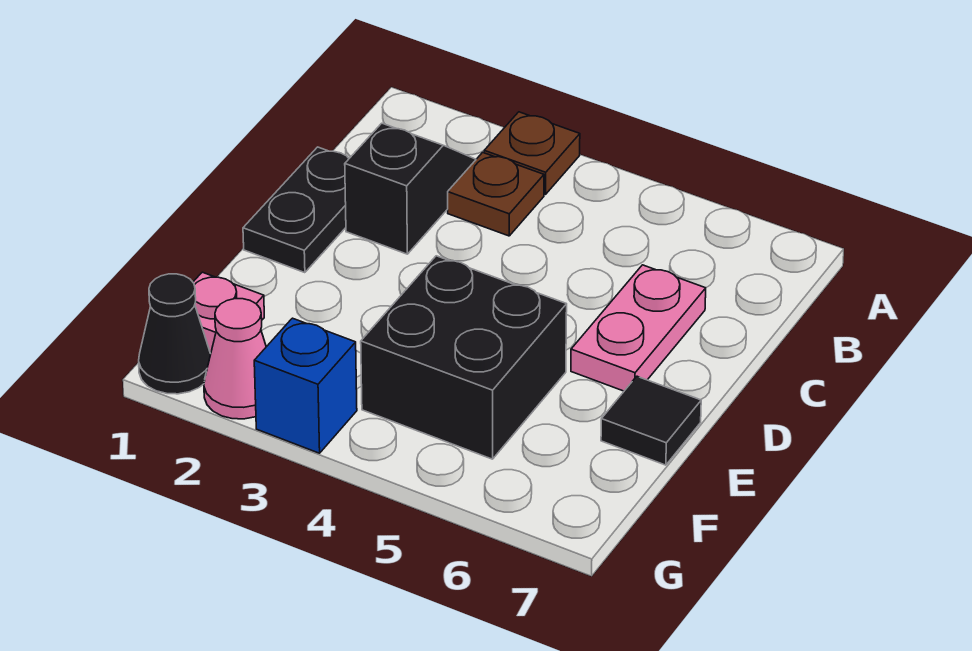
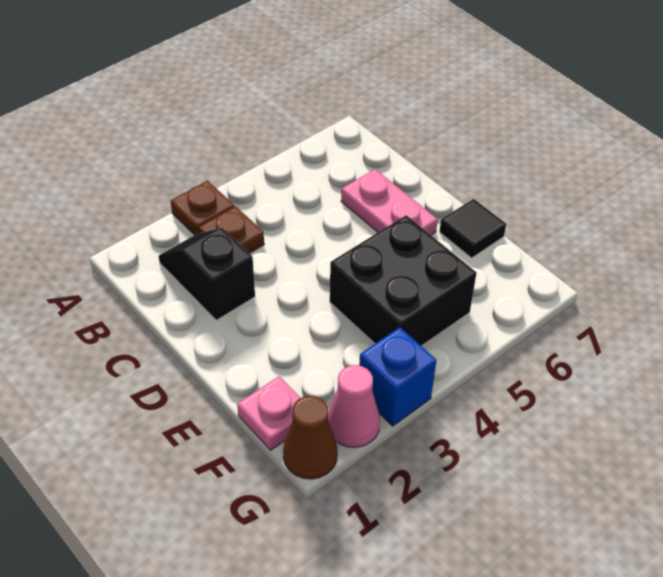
black plate C1:D1 level 1 -> none
black cone G1 level 1 -> brown cone G1 level 1

